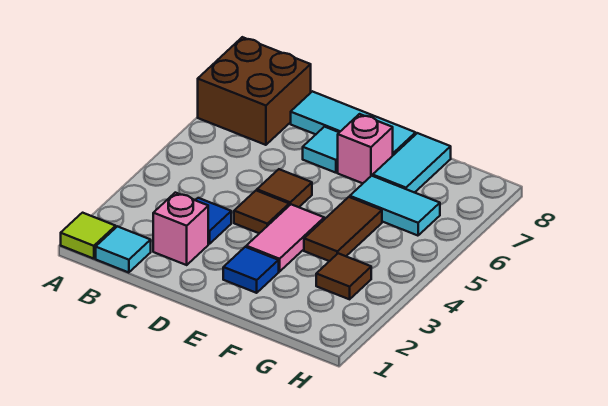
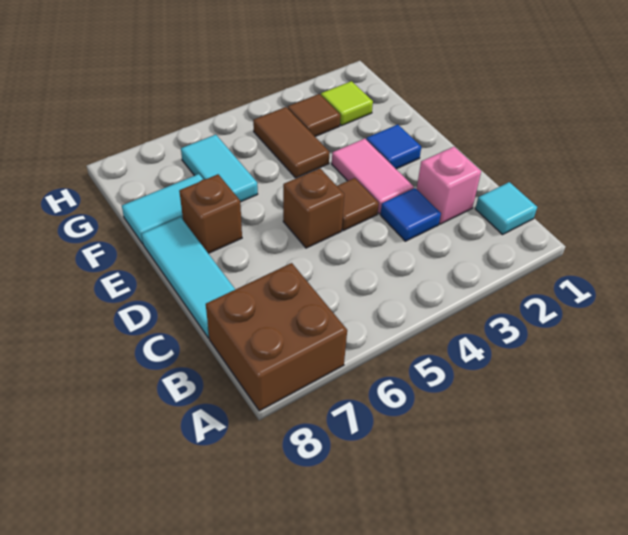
lime tile A1 level 1 -> lime tile G2 level 1
brown tile D5 level 1 -> brown brick D5 level 1
cyan tile D7 level 1 -> none
pink tile E3:E4 level 1 -> pink tile D3:E3 level 1
pink brick E7 level 1 -> brown brick E7 level 1
brown tile F4:F5 level 1 -> brown tile F4:G4 level 1

